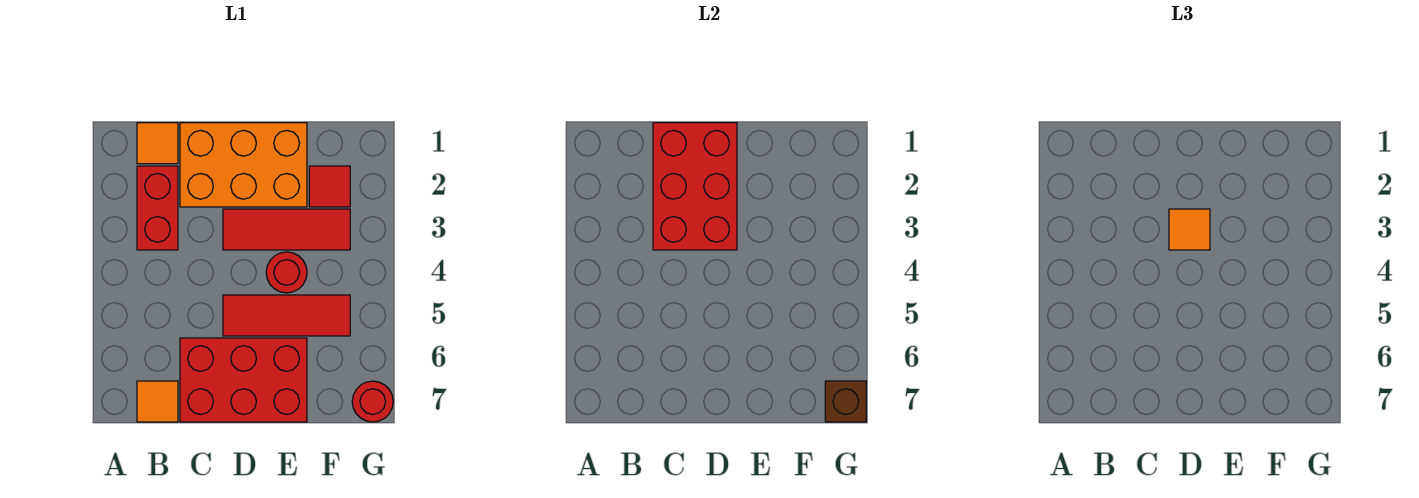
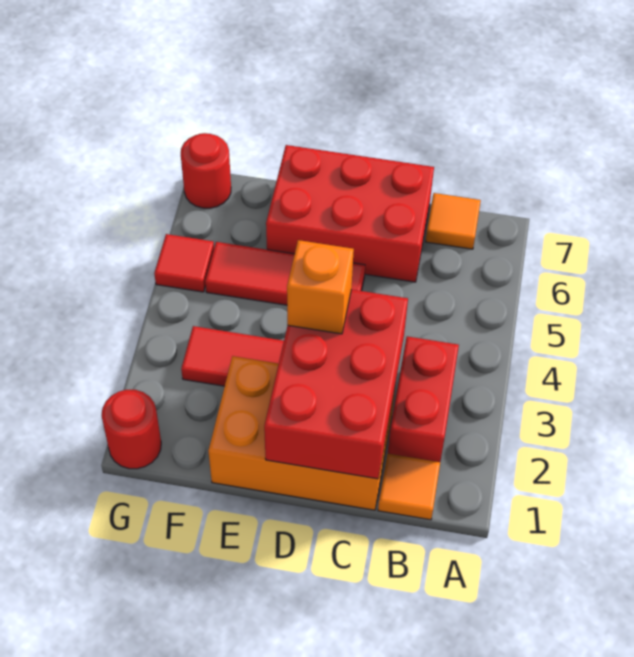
orange tile D3 level 3 -> orange brick D3 level 3
red round brick E4 level 1 -> red round brick G1 level 1
red tile F2 level 1 -> red tile G5 level 1
brown brick G7 level 2 -> none

